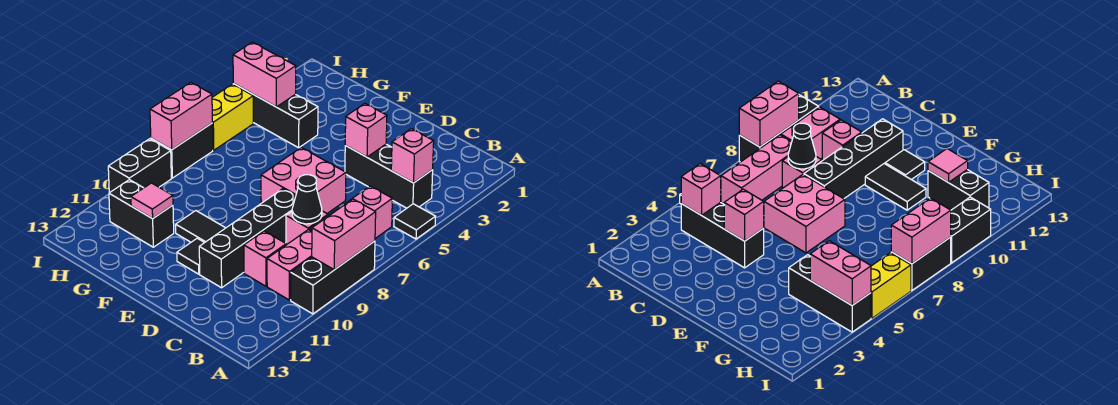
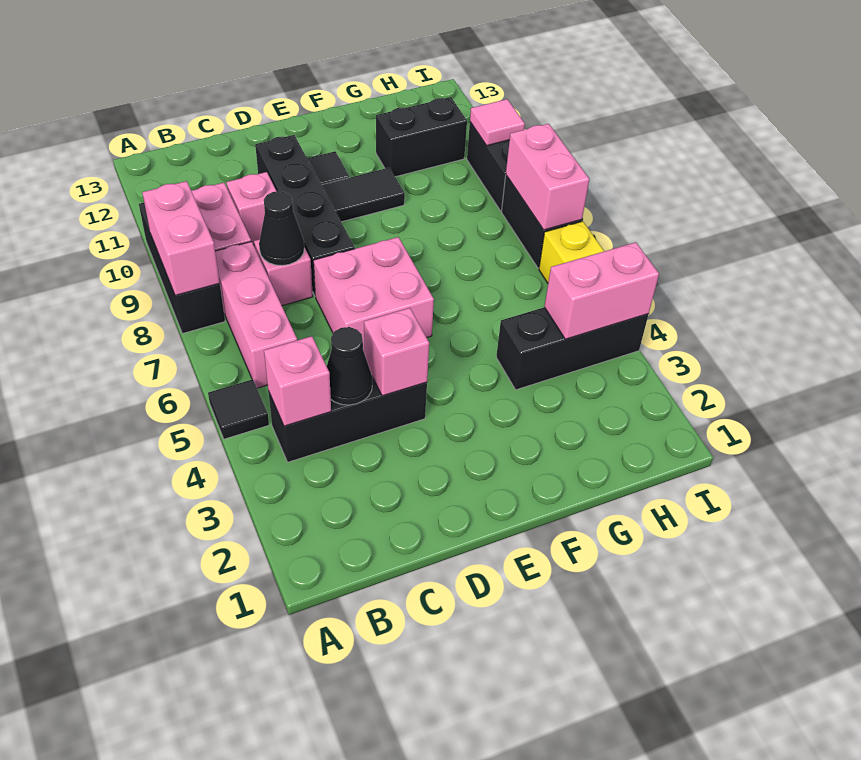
none -> black cone C4 level 2
pink tile G11 level 2 -> pink tile I10 level 2

